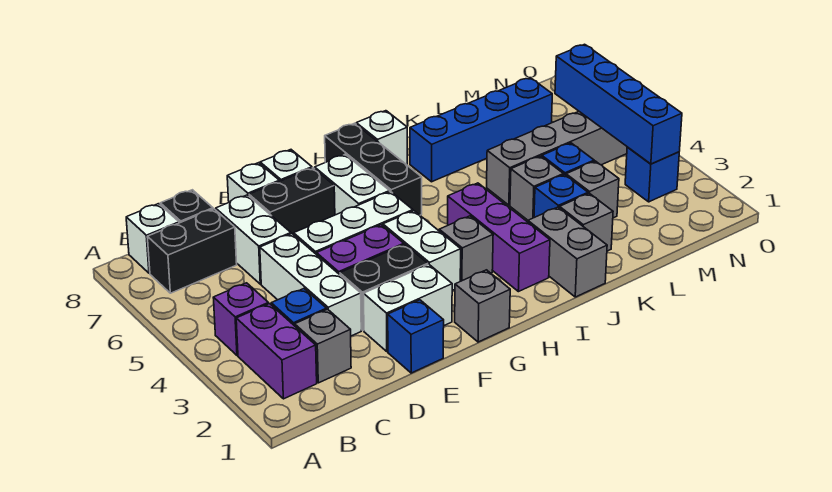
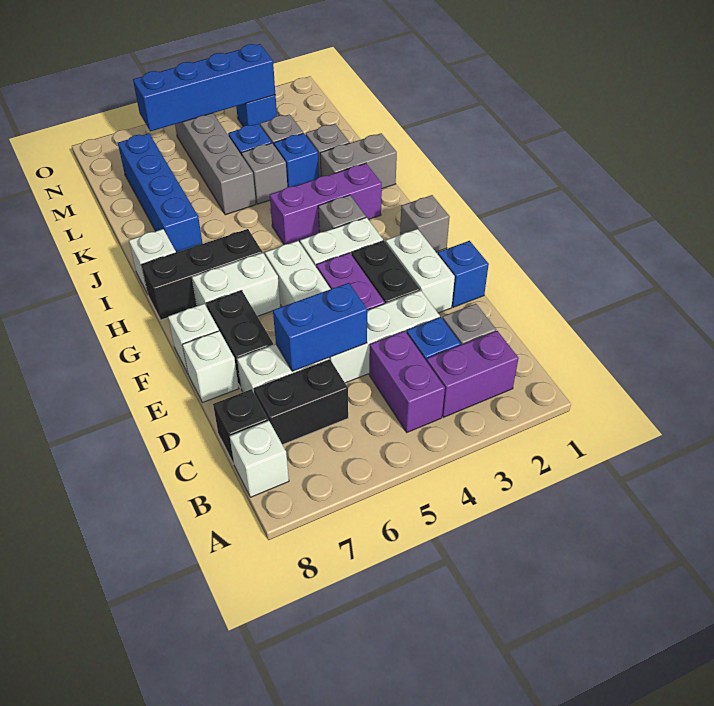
purple brick B4 level 1 -> purple brick B4:C4 level 1
black brick B7:C7 level 1 -> black brick C6:C7 level 1
none -> blue brick D5:D6 level 2

